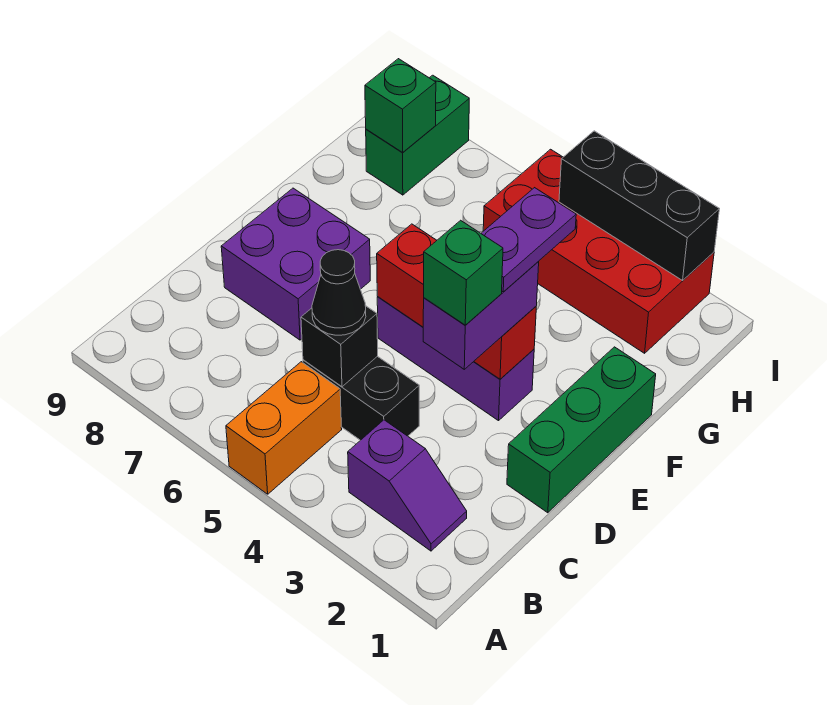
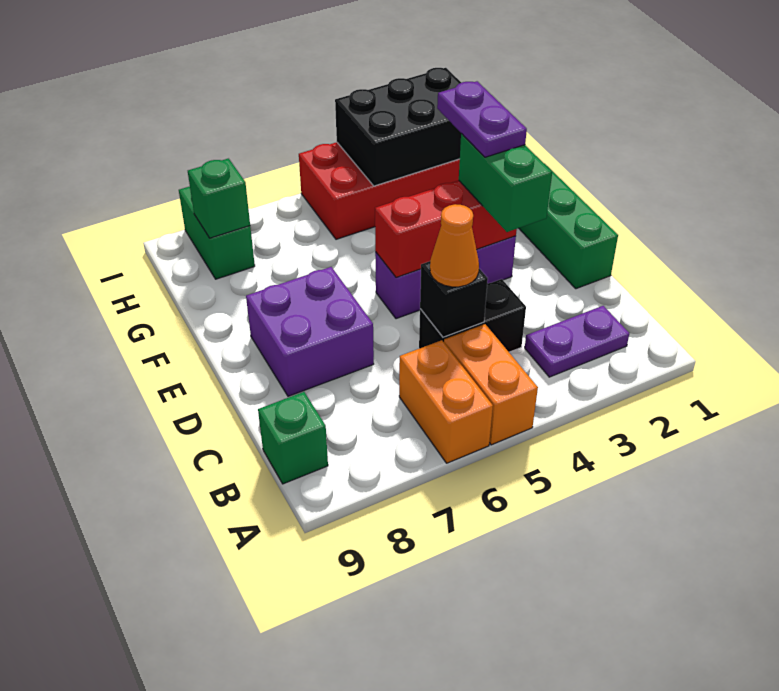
none -> orange brick A6:B6 level 1
purple slope B2:B3 level 1 top 3 -> purple plate B2:B3 level 1
black cone C5 level 3 -> orange cone C5 level 3
purple brick D3:E3 level 3 -> green brick D3:E3 level 3
green brick D3 level 4 -> green brick B9 level 1
black brick I2:I4 level 2 -> black brick H2:I4 level 2

